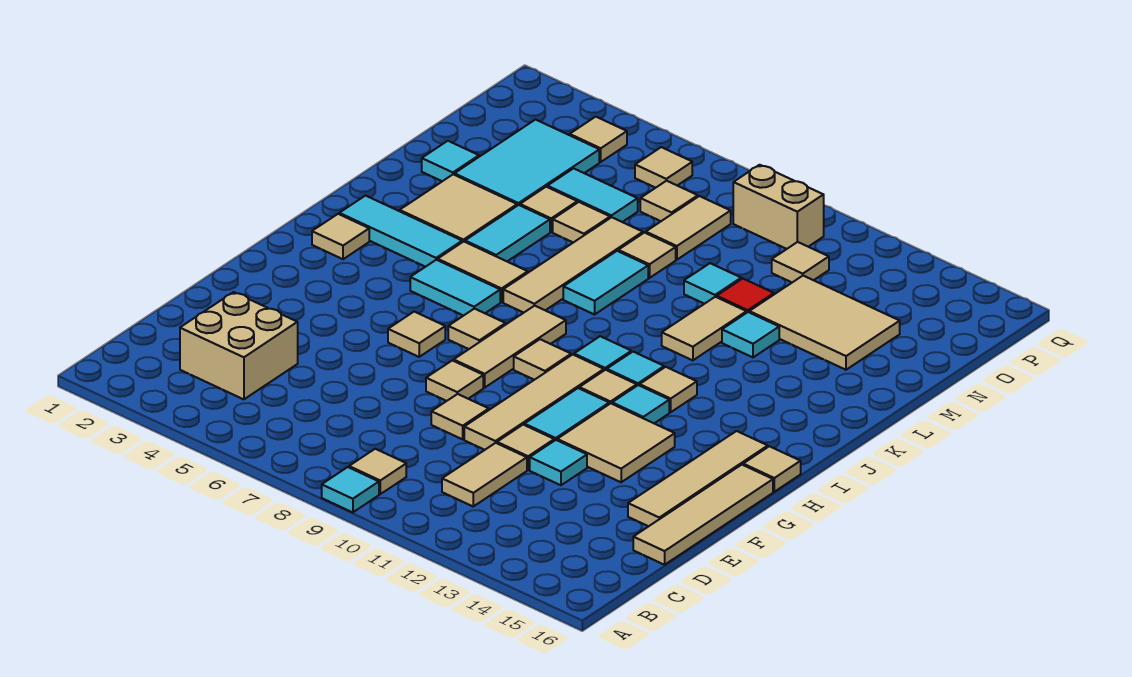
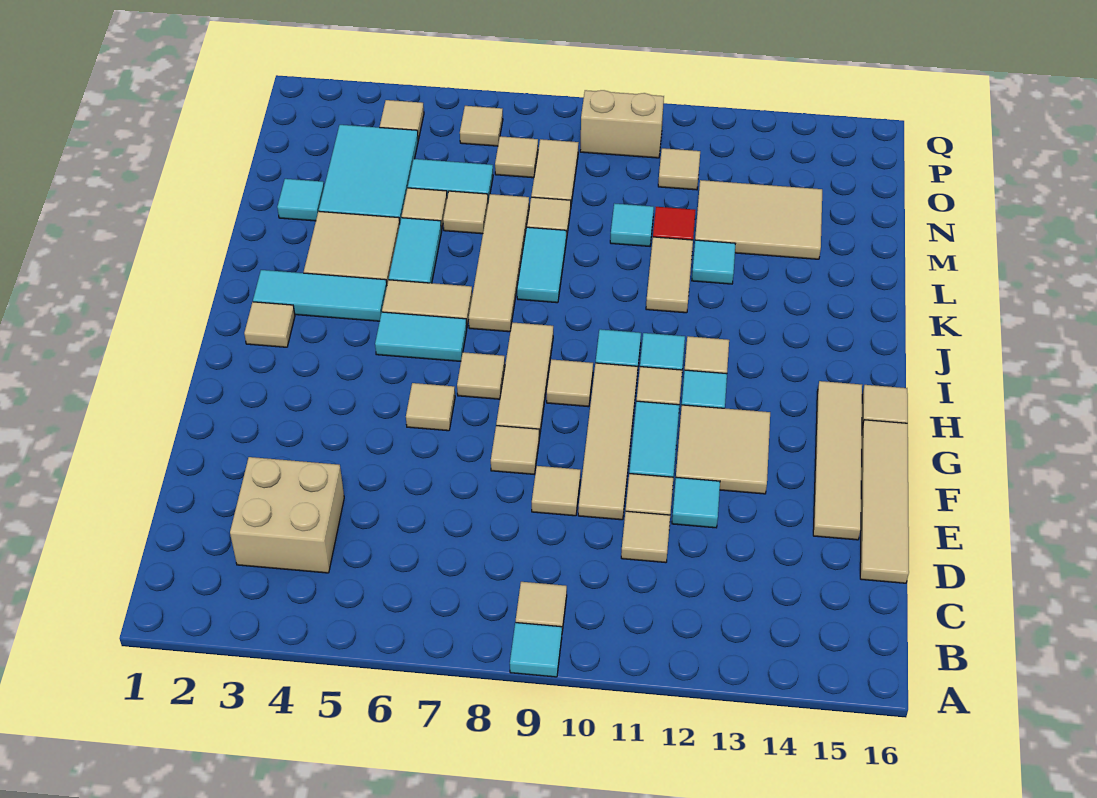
tan tile C11:D11 level 1 -> tan tile D11 level 1

